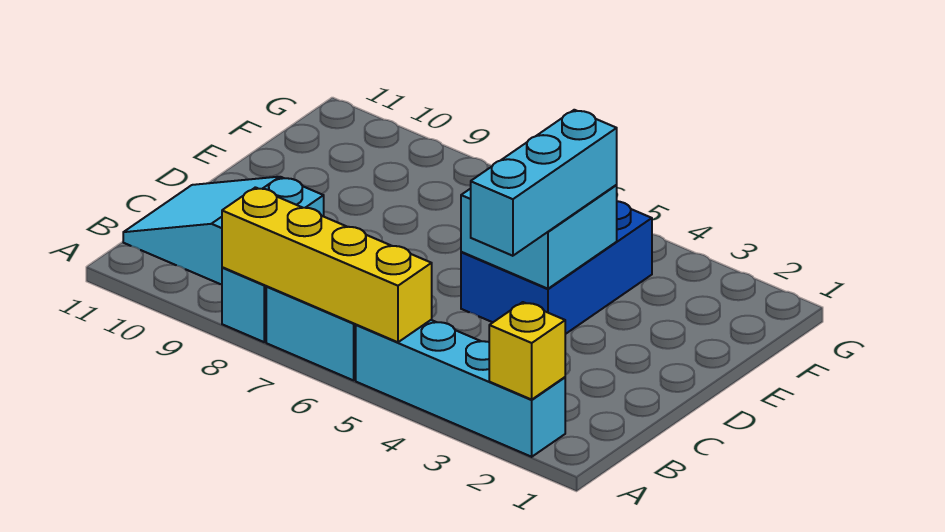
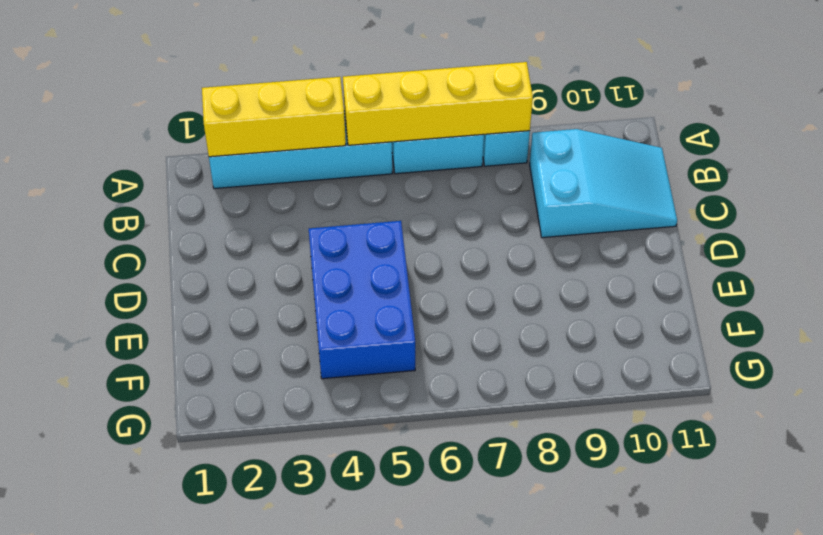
yellow brick A2 level 2 -> yellow brick A2:A4 level 2
cyan brick C4:E4 level 3 -> none
cyan brick D4:E5 level 2 -> none

